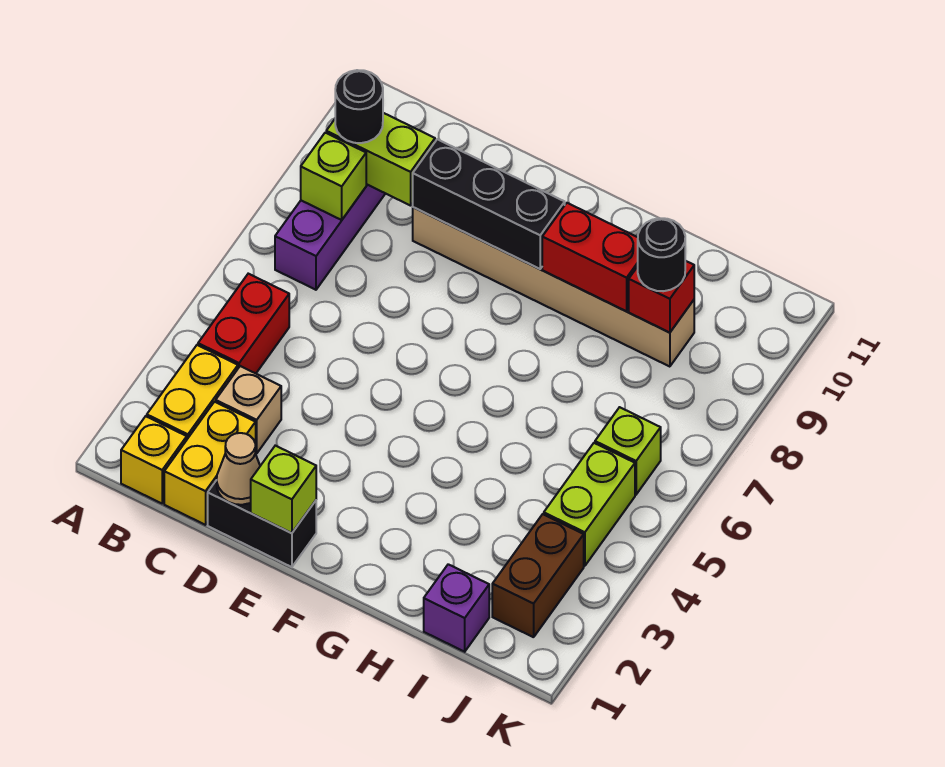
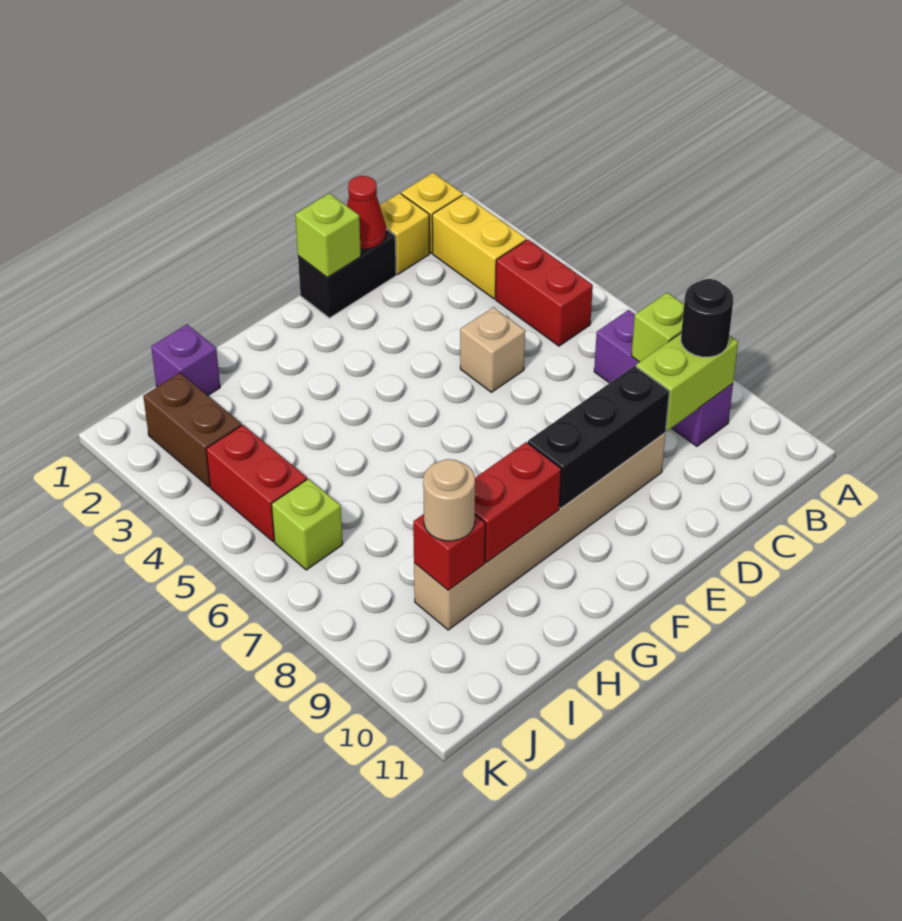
yellow brick C1:C2 level 1 -> yellow brick C1 level 1
tan brick C3 level 1 -> tan brick D5 level 1
tan cone D1 level 2 -> red cone D1 level 2
black round brick I9 level 3 -> tan round brick I9 level 3
lime brick J4:J5 level 1 -> red brick J4:J5 level 1

